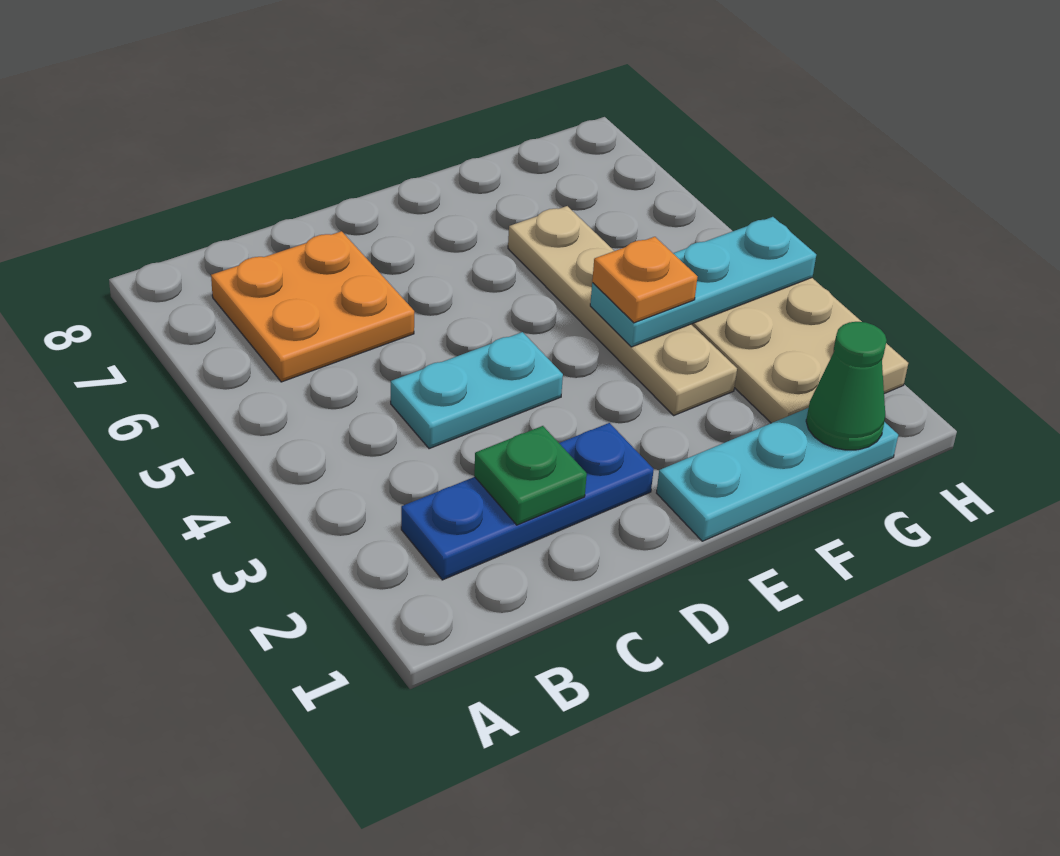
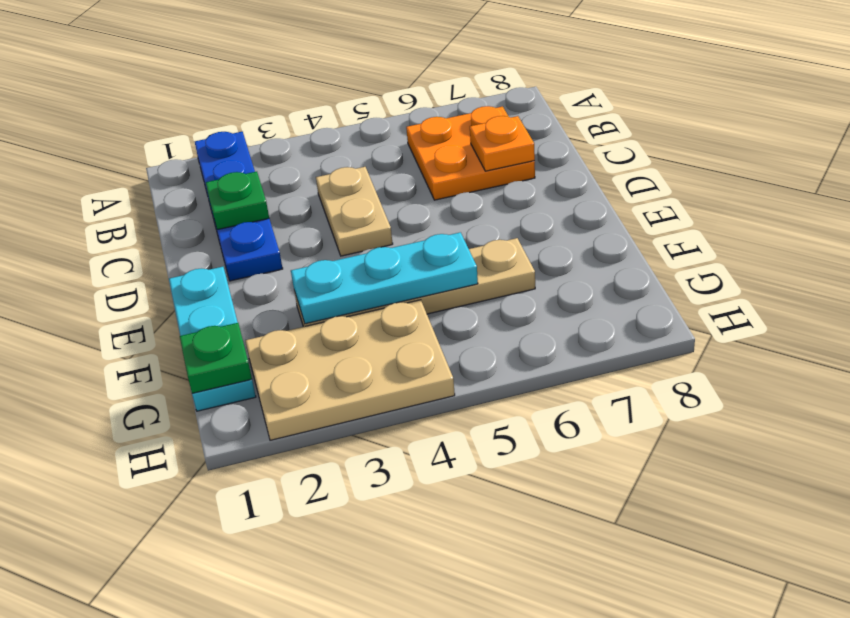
blue plate B2:D2 level 1 -> blue plate A2:D2 level 1
cyan plate C4:D4 level 1 -> tan plate C4:D4 level 1
cyan plate F4:H4 level 2 -> cyan plate F3:F5 level 2
orange plate F4 level 3 -> orange plate C7 level 2
green cone G1 level 2 -> green plate G1 level 2

